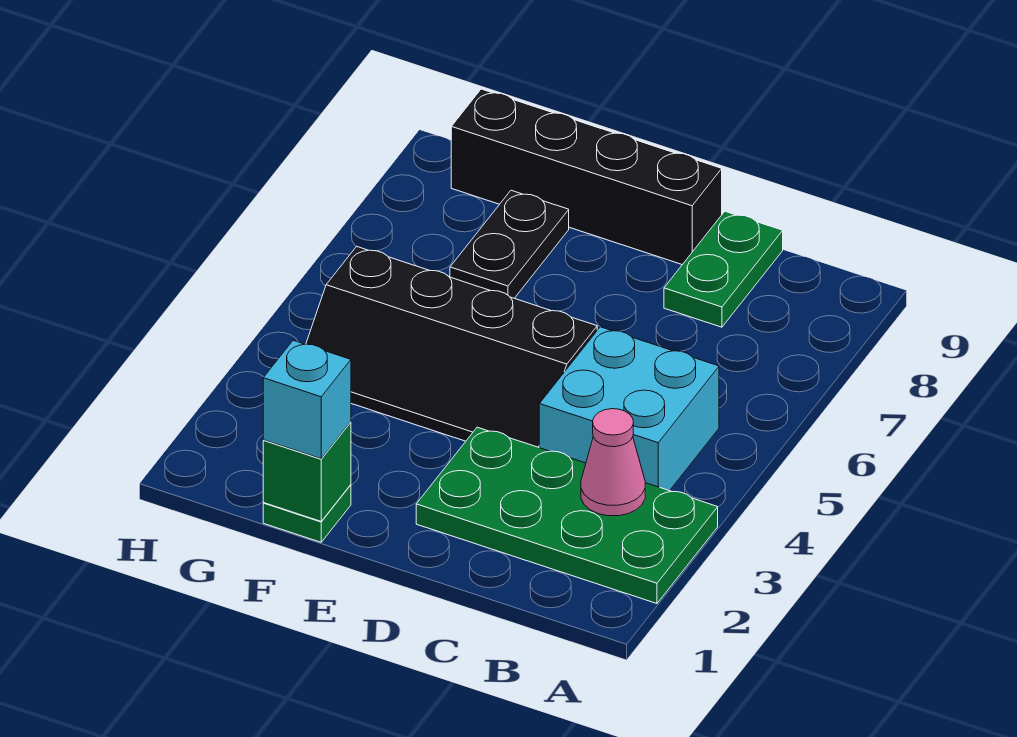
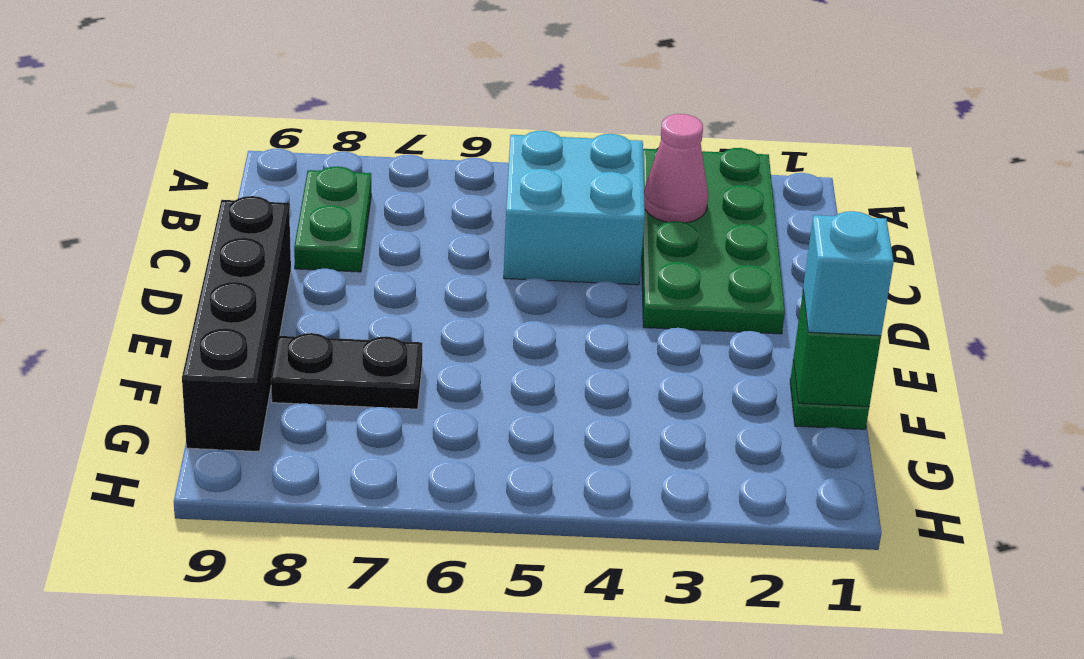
green plate C8:C9 level 1 -> green plate B8:C8 level 1
black slope D4:G5 level 1 top 5 -> none

